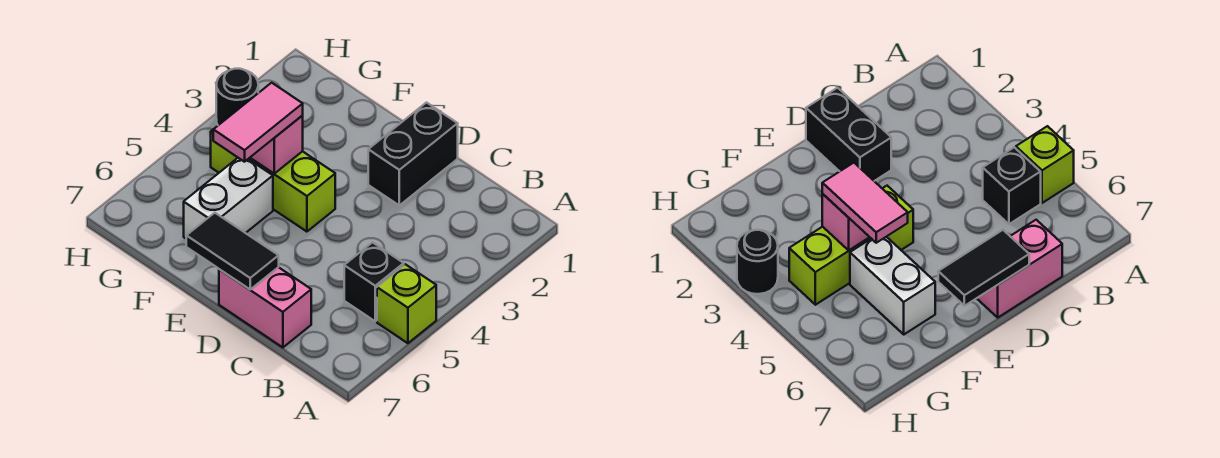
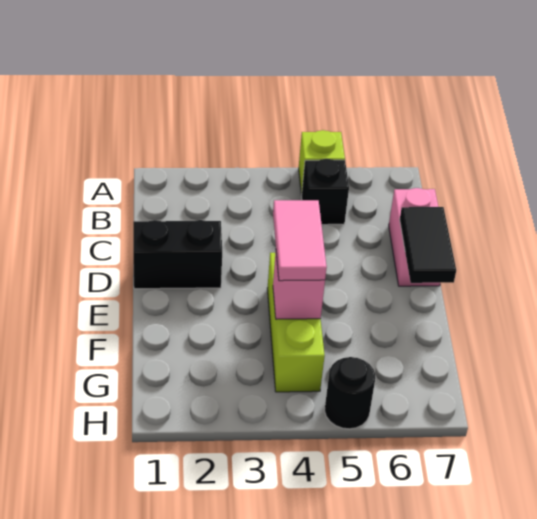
pink tile F4:F5 level 3 -> pink tile E4:F4 level 3
white brick F5:F6 level 1 -> none
black round brick H3 level 1 -> black round brick H5 level 1

